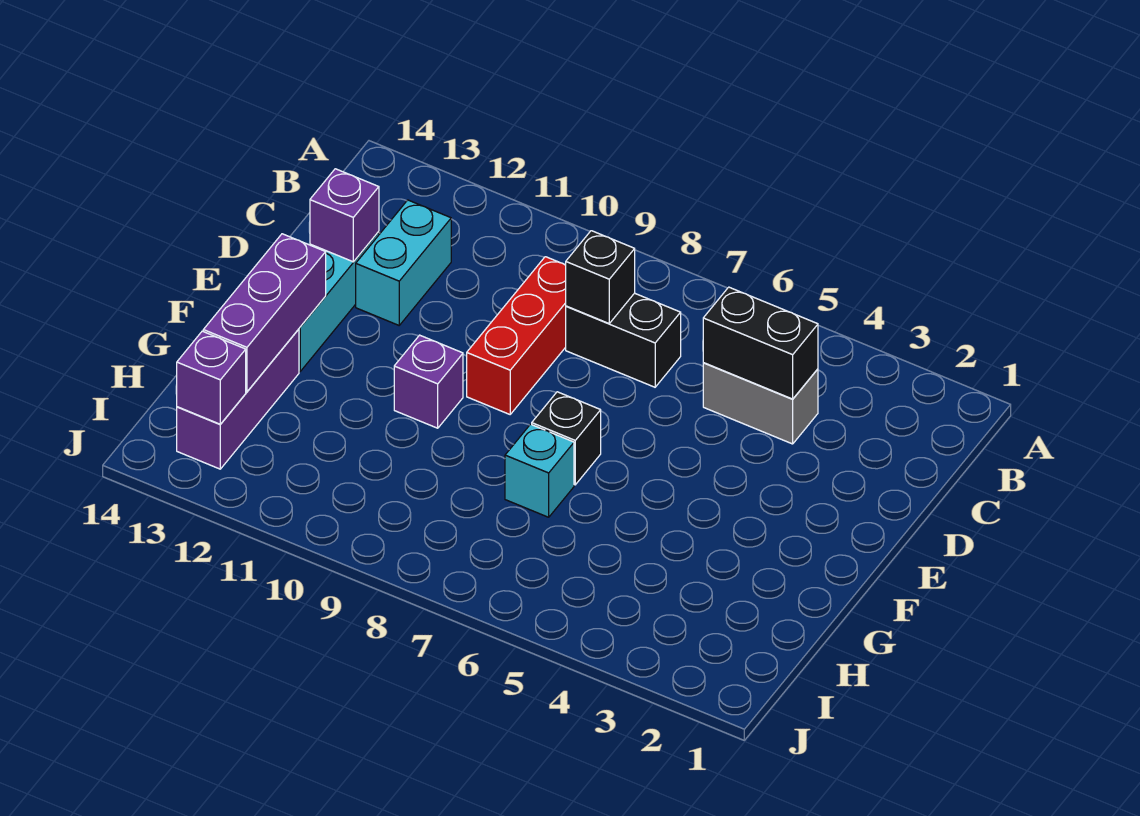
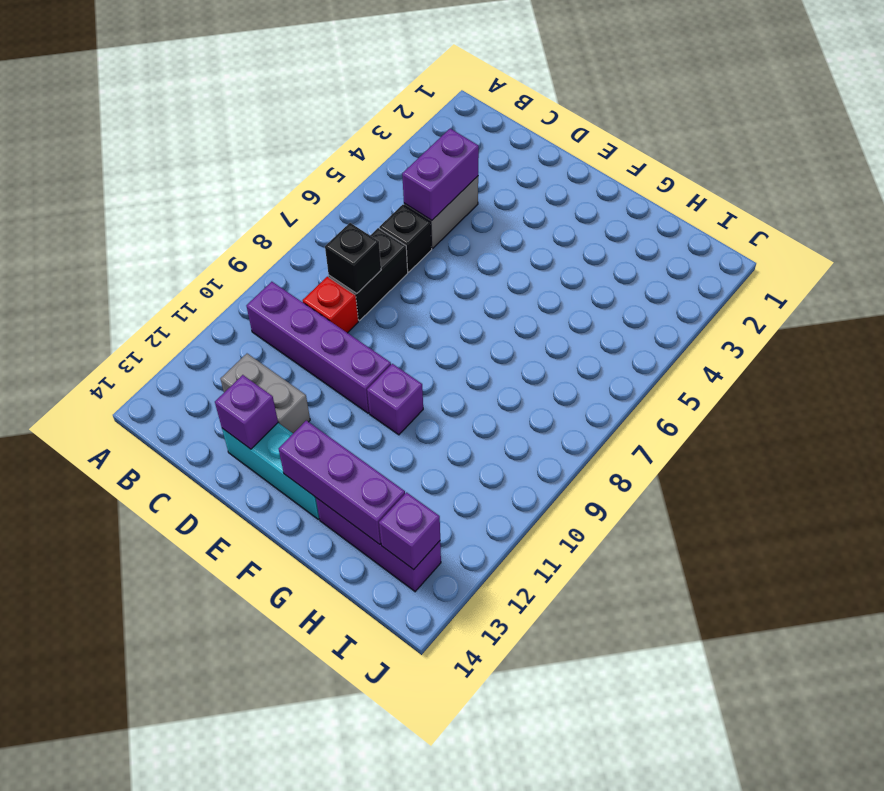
none -> purple brick B10:E10 level 1
black brick C4:C5 level 2 -> purple brick C4:C5 level 2
red brick C9:E9 level 1 -> red brick C9 level 1
cyan brick C12:D12 level 1 -> grey brick C12:D12 level 1
black brick F7 level 1 -> black brick C6 level 1
cyan brick G7 level 1 -> none

